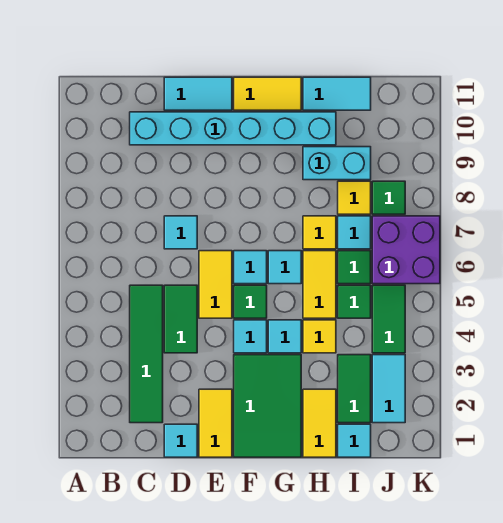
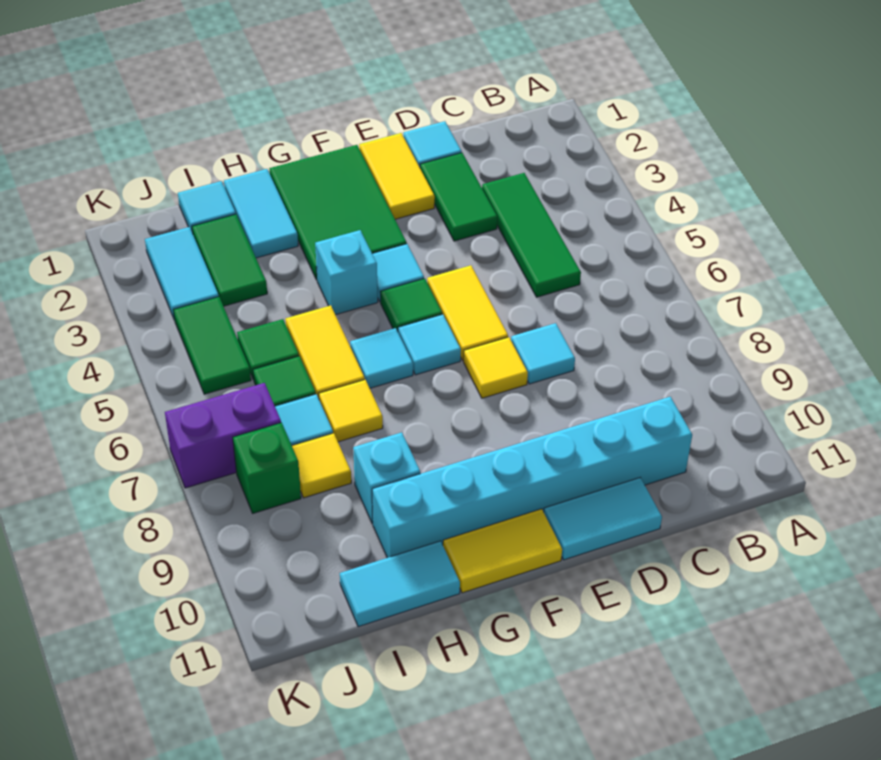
green tile C2:C5 level 1 -> green tile C3:C5 level 1
green tile D4:D5 level 1 -> green tile D2:D3 level 1
cyan tile G4 level 1 -> cyan brick G4 level 1
yellow tile H1:H2 level 1 -> cyan tile H1:H2 level 1
yellow tile H4 level 1 -> yellow tile E7 level 1
cyan brick H9:I9 level 1 -> cyan brick H9 level 1
purple brick J6:K7 level 1 -> purple brick J7:K7 level 1
green tile J8 level 1 -> green brick J8 level 1

